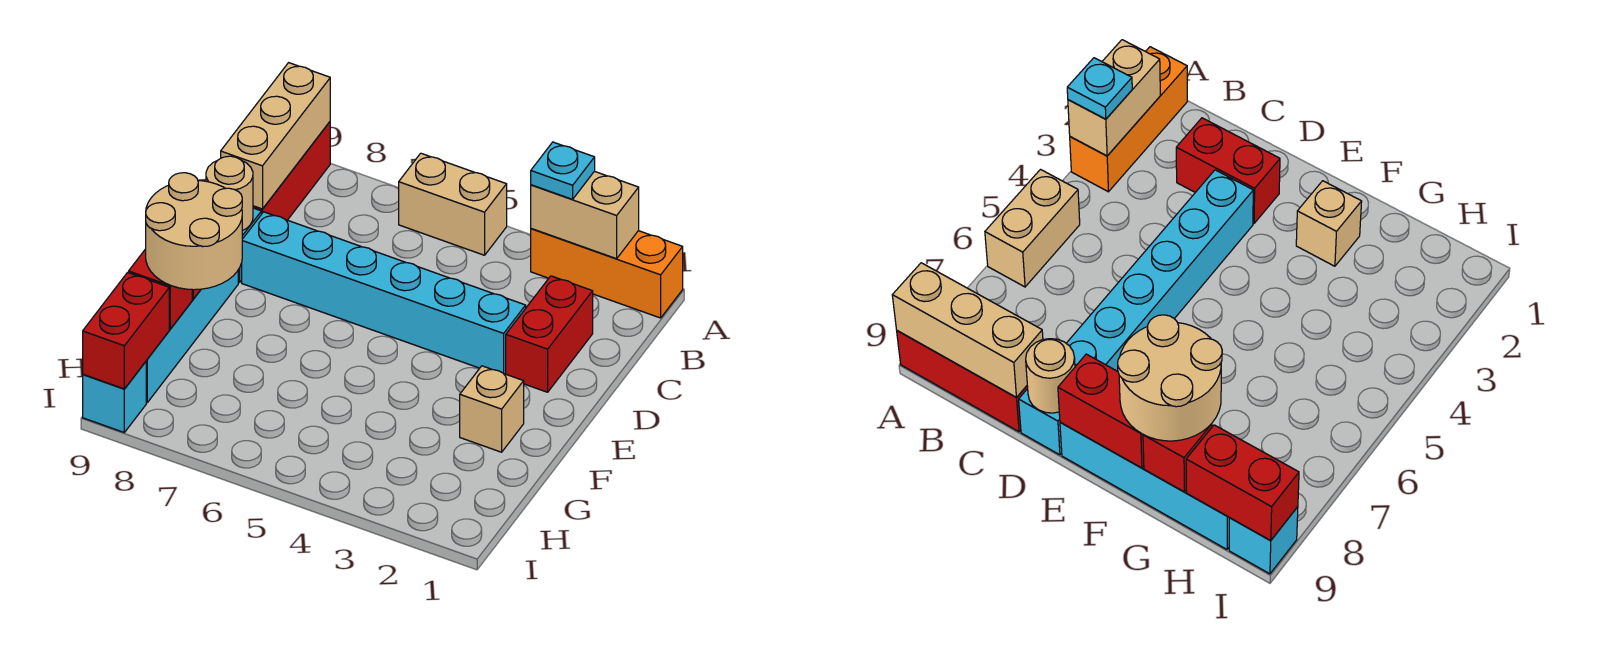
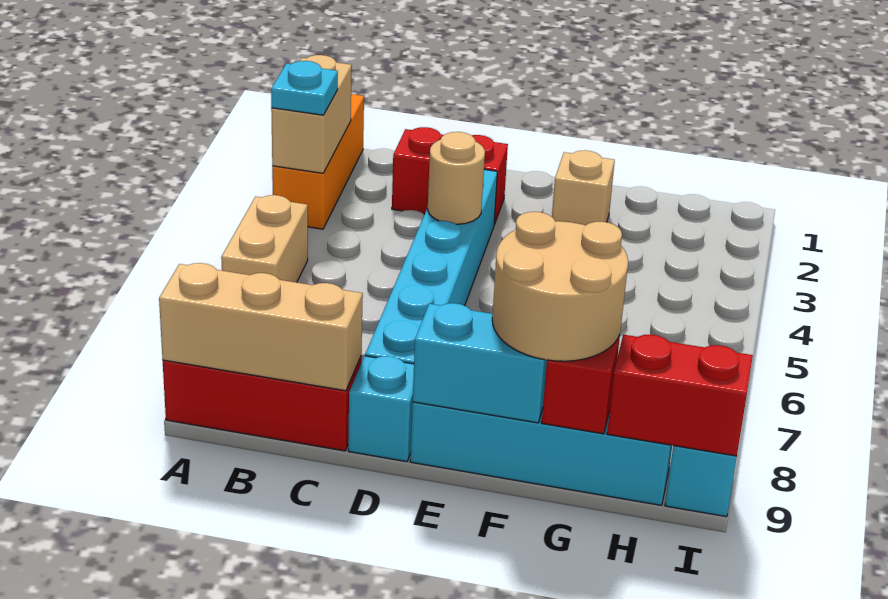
tan round brick D9 level 2 -> tan round brick D4 level 2
red brick E9:F9 level 2 -> cyan brick E9:F9 level 2

